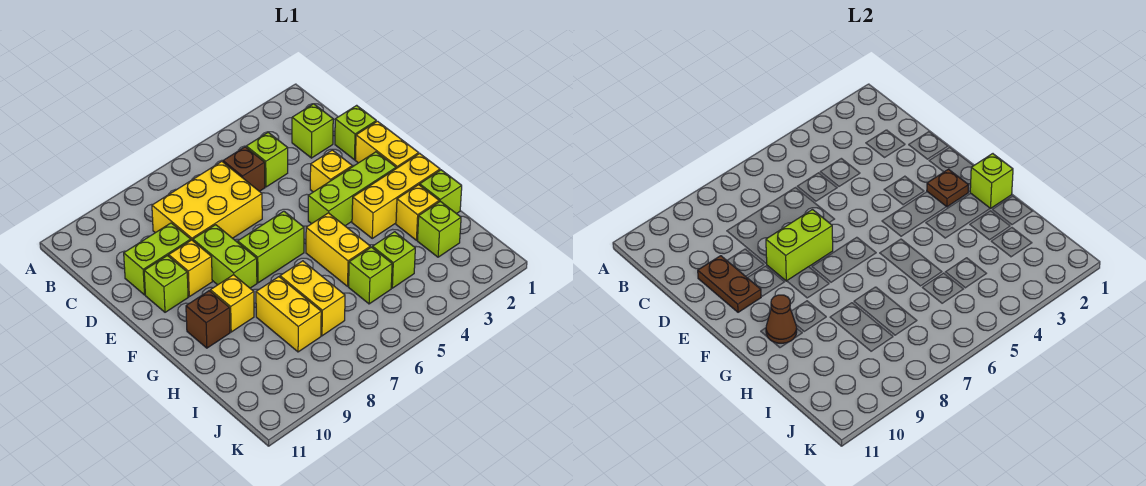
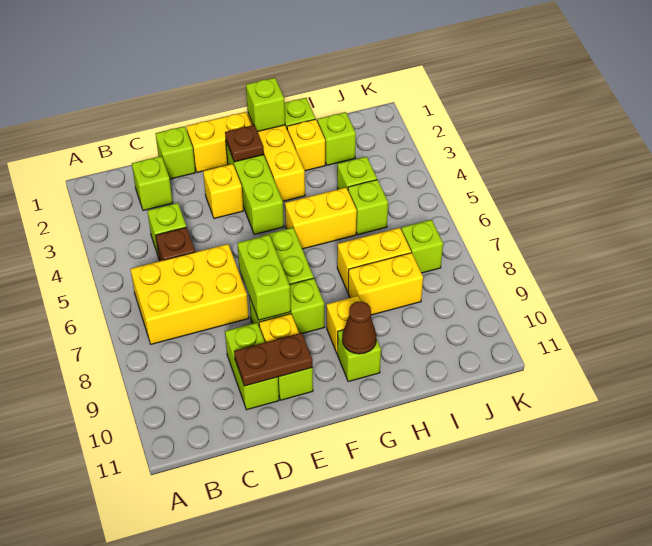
yellow brick C6:D8 level 1 -> yellow brick B6:D7 level 1
brown brick G10 level 1 -> lime brick G10 level 1
none -> lime brick J7 level 1

